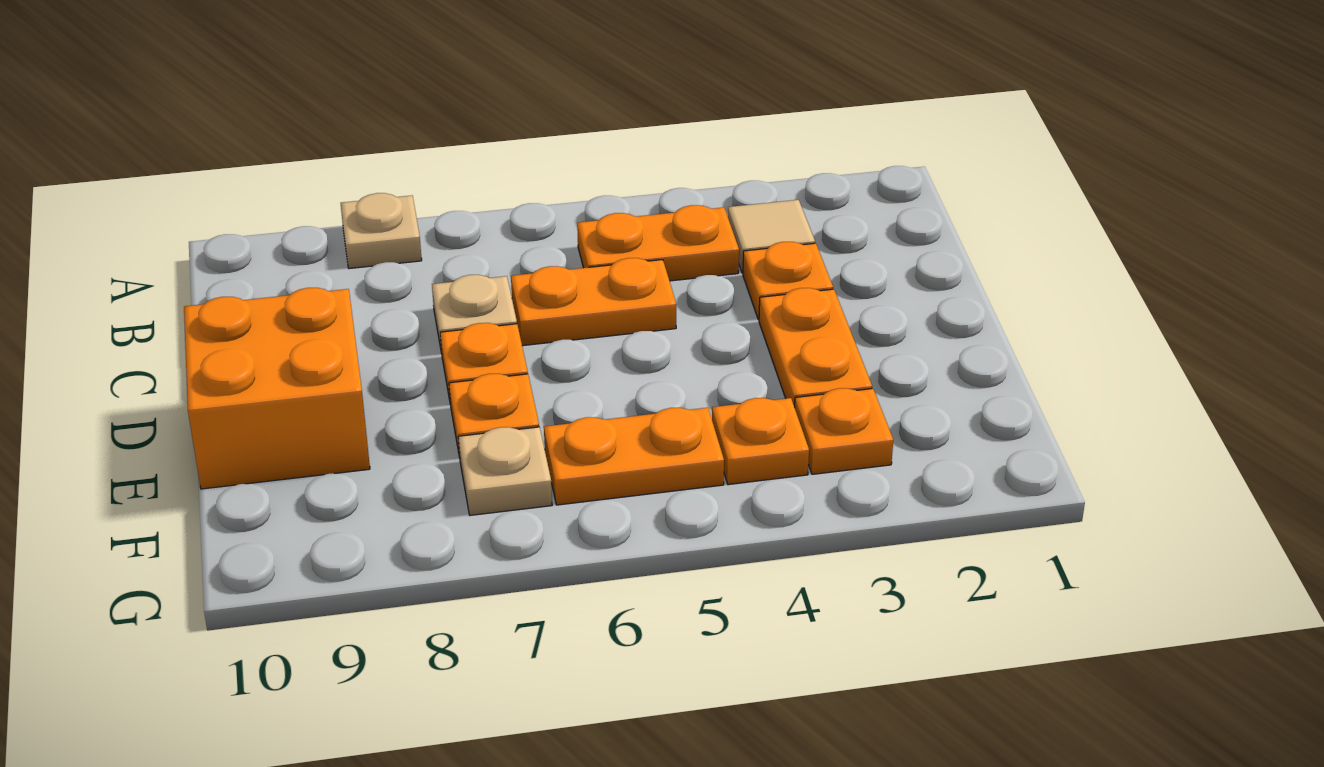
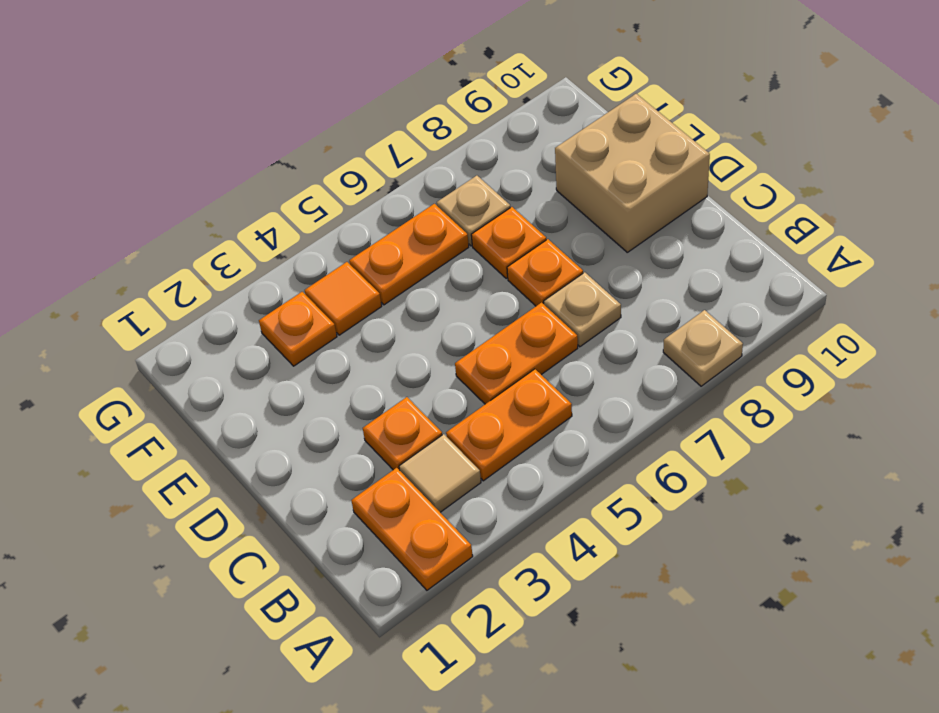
orange plate D3:E3 level 1 -> orange plate A2:B2 level 1
orange brick D9:E10 level 1 -> tan brick D9:E10 level 1
orange plate F4 level 1 -> orange tile F4 level 1

